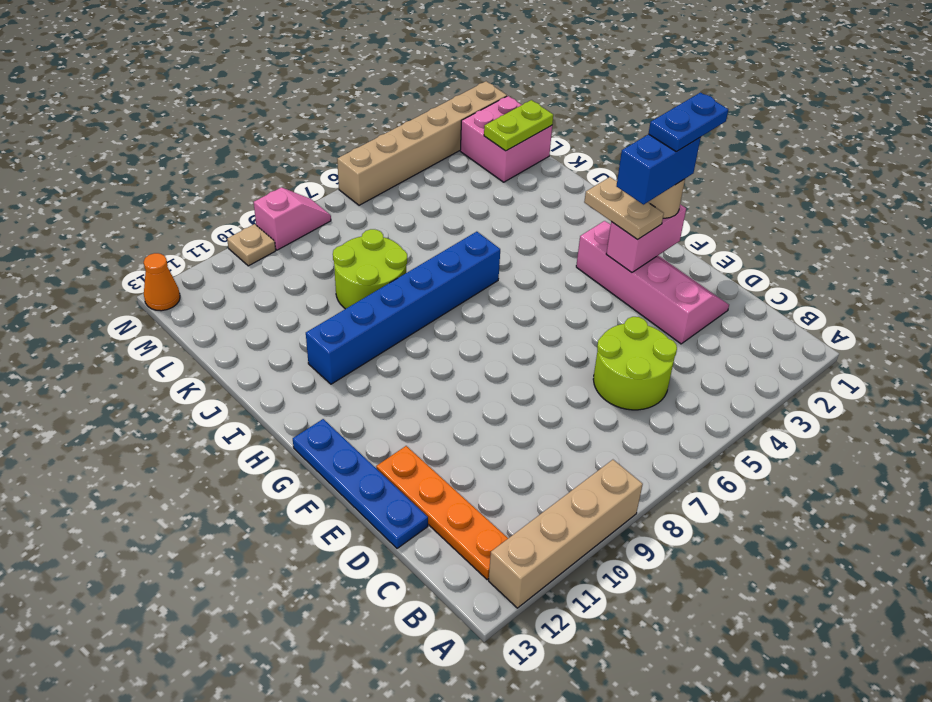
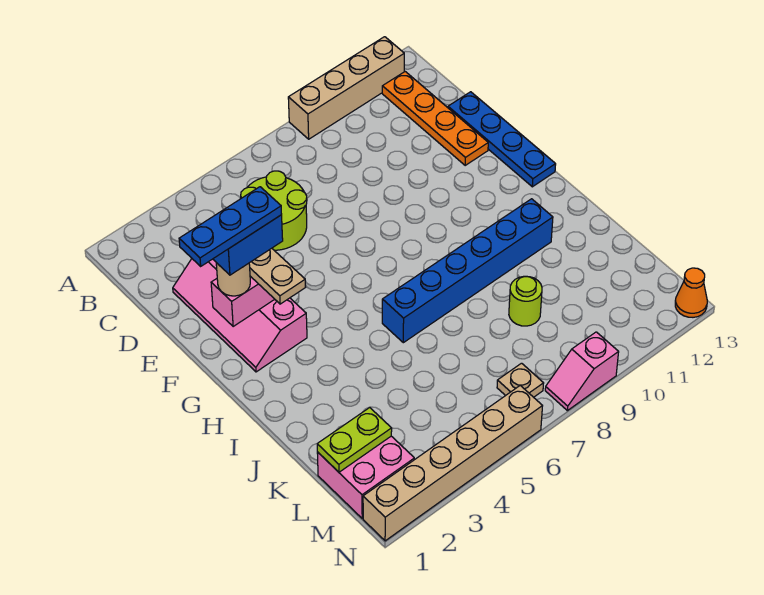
blue plate F1:F2 level 5 -> blue plate F1:F3 level 5
lime round brick J8:K9 level 1 -> lime round brick K9 level 1
tan plate N10 level 1 -> tan plate M7 level 1

